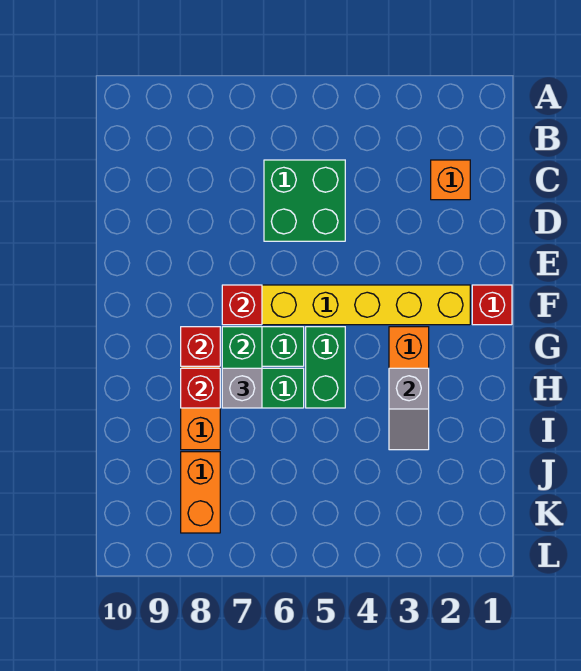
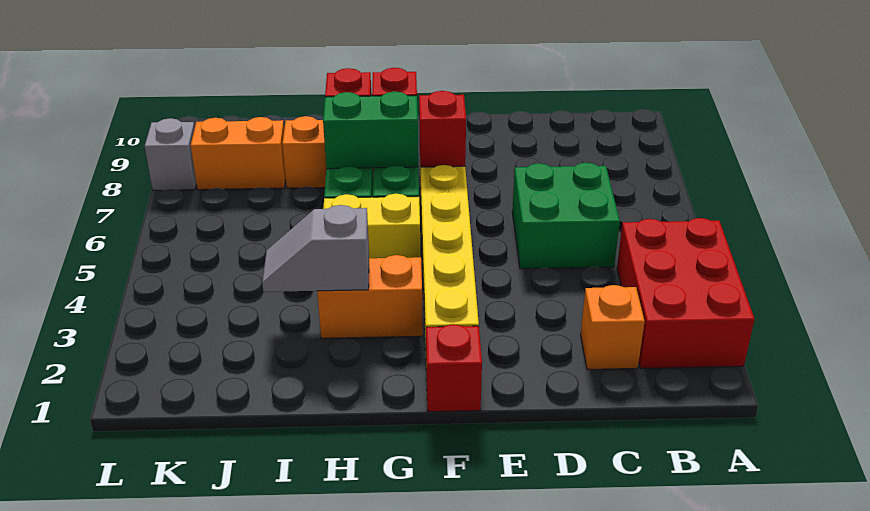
none -> red brick A2:B4 level 1
green brick G5:H5 level 1 -> yellow brick G5:H5 level 1
grey brick H7 level 3 -> grey brick L8 level 1

